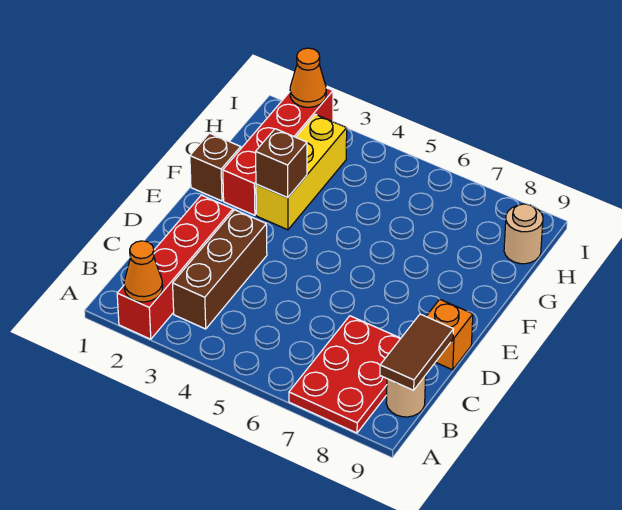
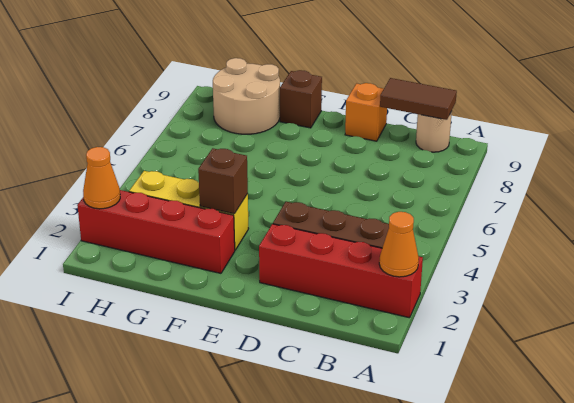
red plate A7:C8 level 1 -> none
brown brick F1 level 1 -> brown brick F9 level 1
tan round brick H9 level 1 -> tan round brick G8:H9 level 1

